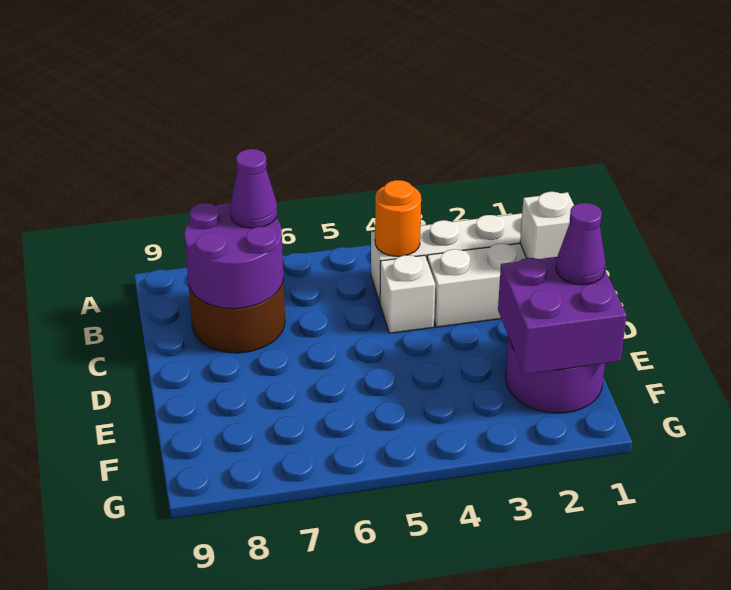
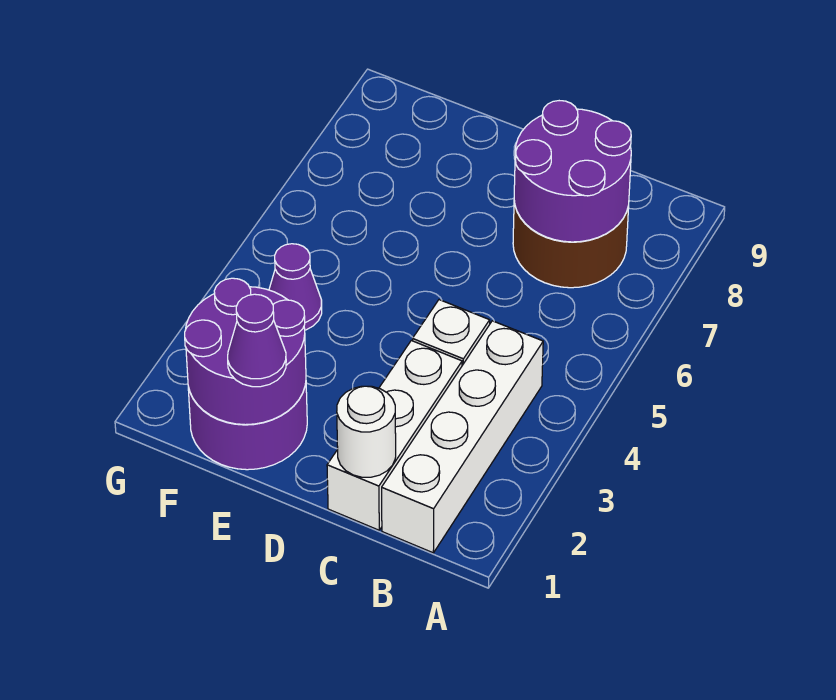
orange round brick B4 level 2 -> none
purple cone B7 level 3 -> purple cone F4 level 1
white brick C1 level 2 -> white round brick C1 level 2
purple brick E1:F2 level 2 -> purple round brick E1:F2 level 2

